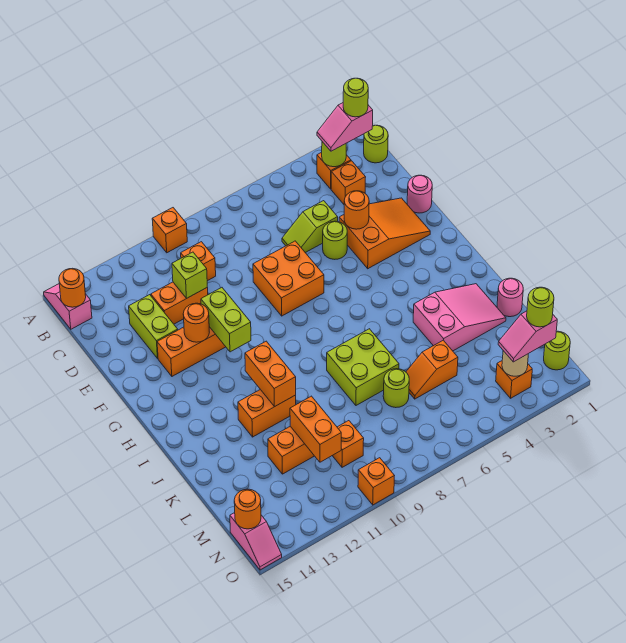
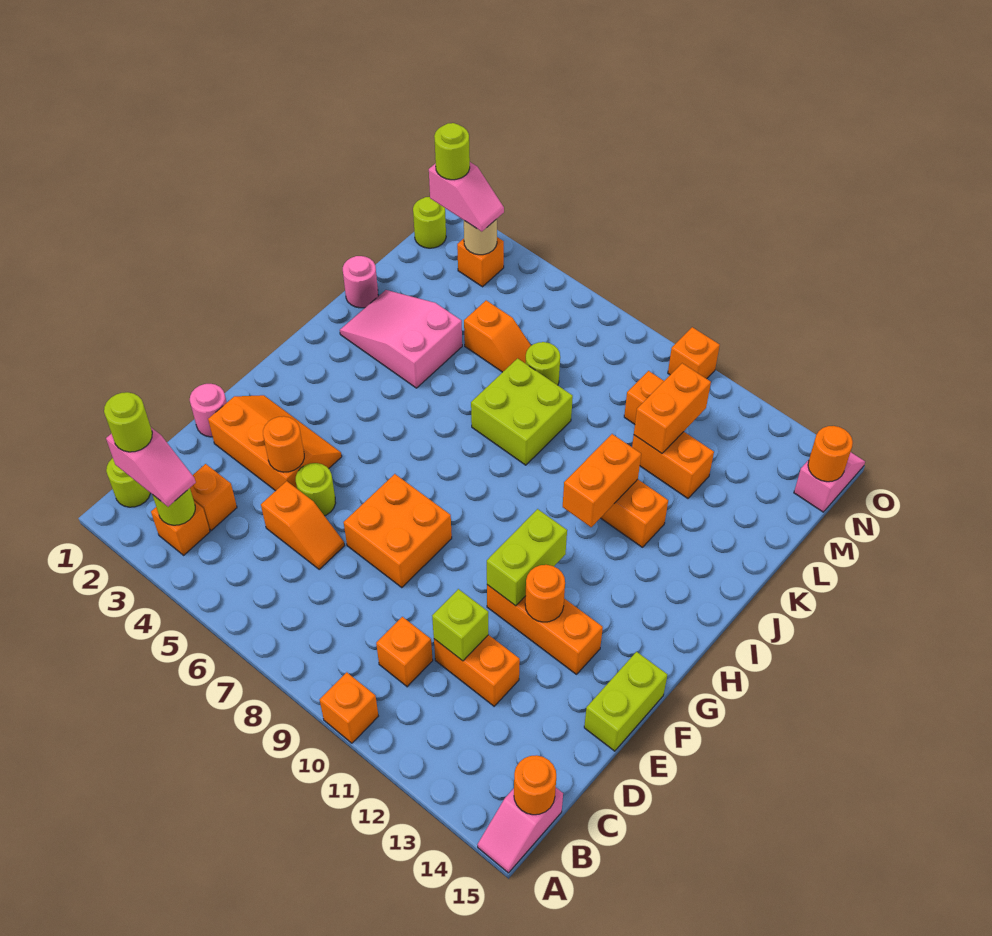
lime slope D5:D6 level 1 top 5 -> orange slope D5:D6 level 1 top 5
lime brick D13:E13 level 1 -> lime brick E15:F15 level 1
orange slope E2:F4 level 1 top 4 -> orange slope E2:F4 level 1 top E

